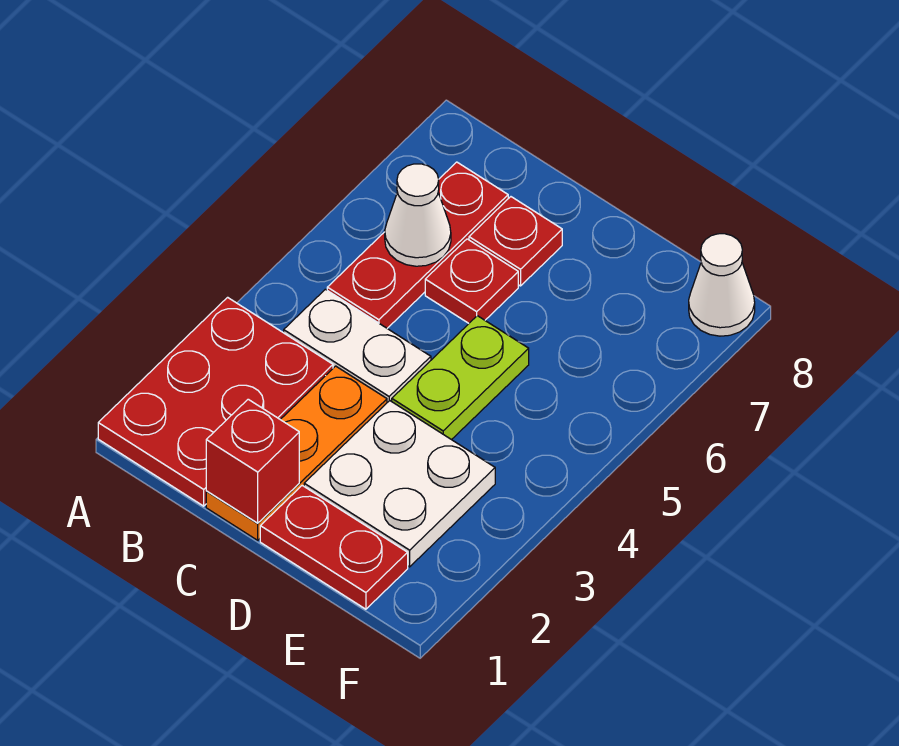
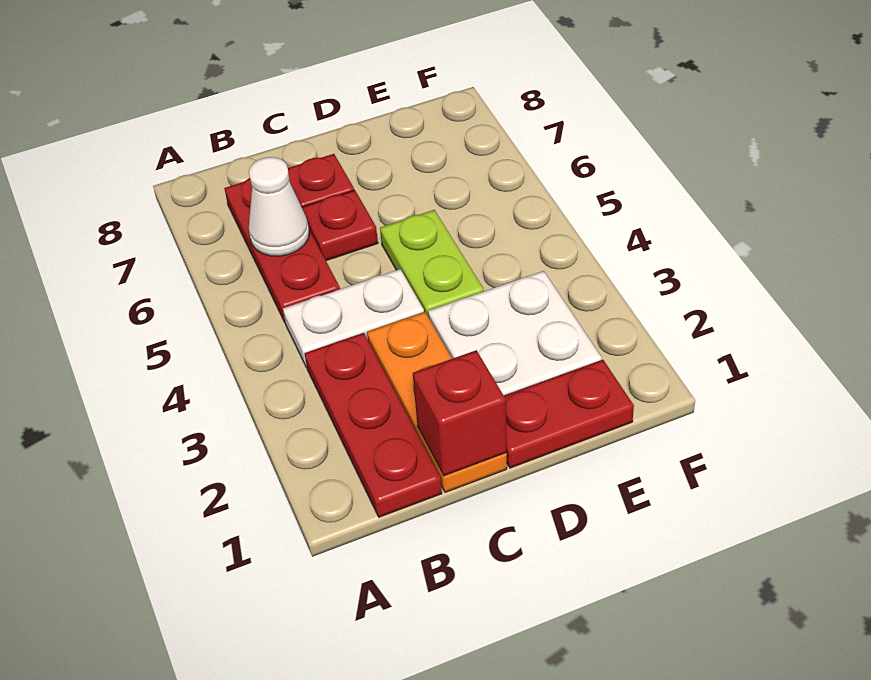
red plate A1:B3 level 1 -> red plate B1:B3 level 1
white cone F8 level 1 -> none

